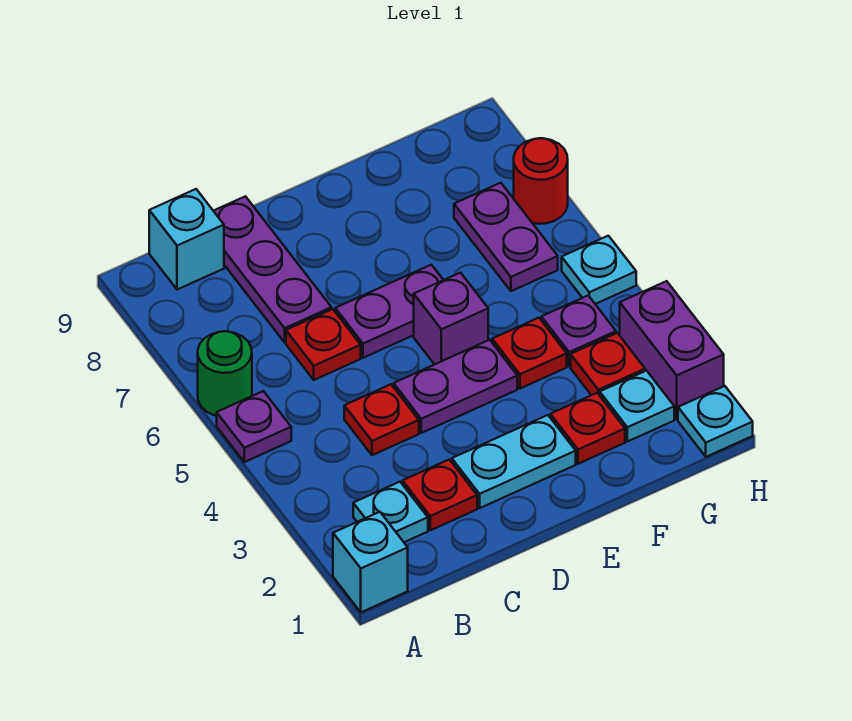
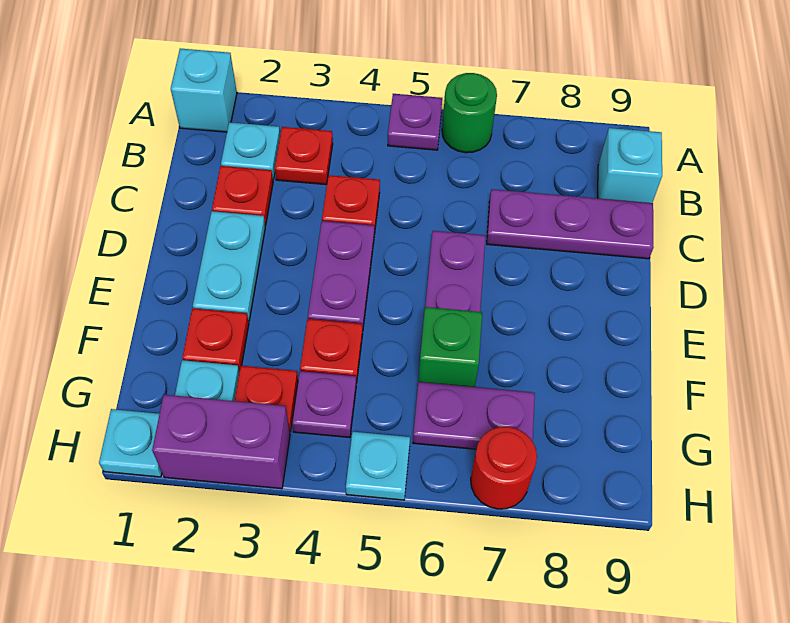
red plate C6 level 1 -> red plate B3 level 1
purple brick E5 level 1 -> none
none -> green brick F6 level 1

